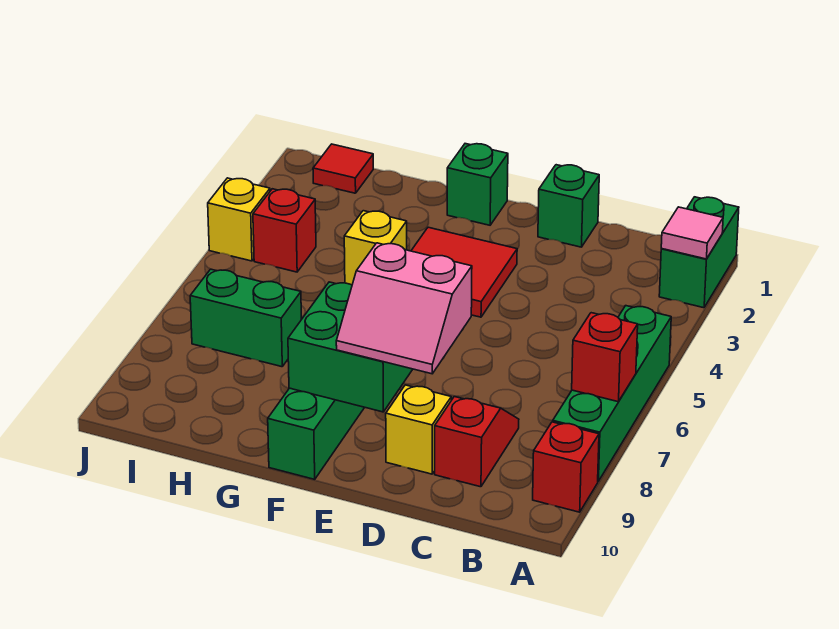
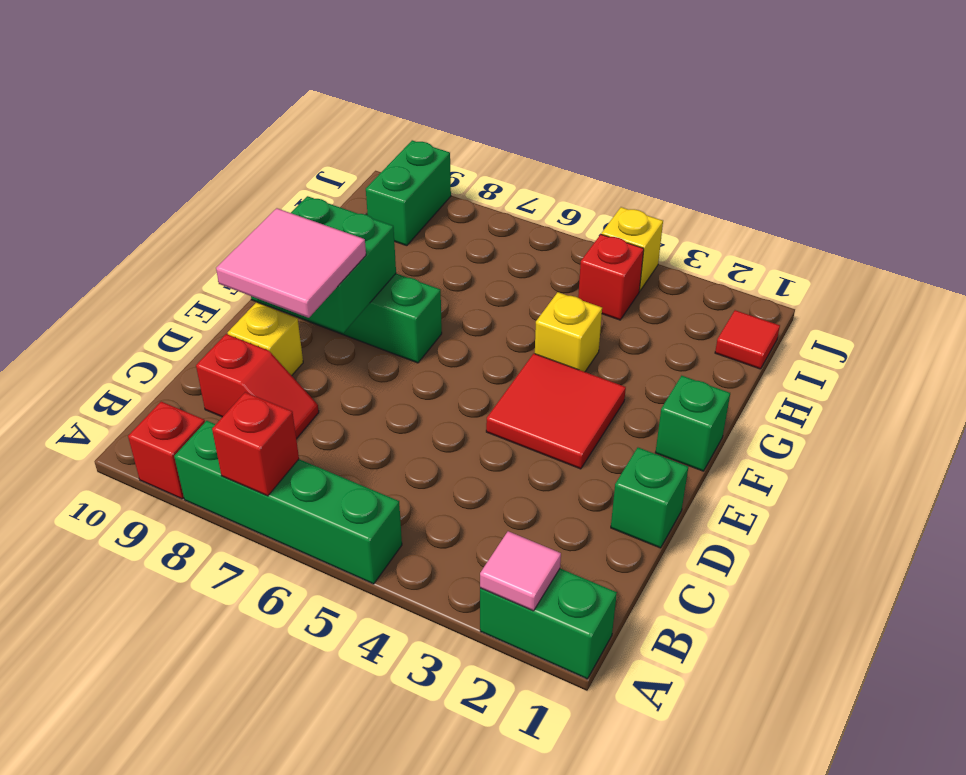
pink slope D8:E9 level 3 top 8 -> pink tile D8:E9 level 3
green brick H7:I7 level 1 -> green brick I9:J9 level 1

